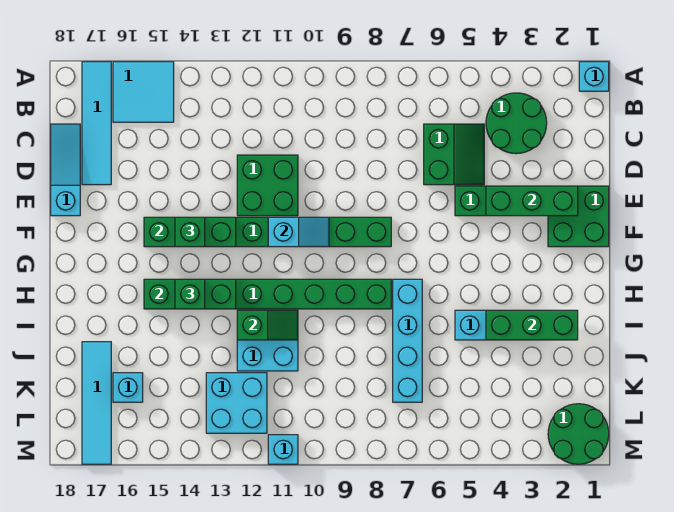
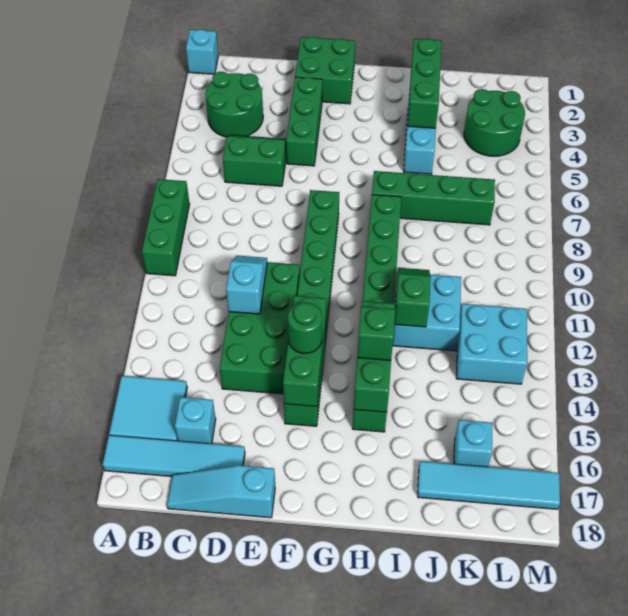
green brick D11:E12 level 1 -> green brick D11:E14 level 1
green brick E2:E4 level 2 -> green brick A8:A10 level 1
cyan slope F10:F11 level 2 top 11 -> cyan slope D11:D12 level 2 top 12
green brick F14 level 3 -> green round brick F14 level 3
cyan brick H7:K7 level 1 -> green brick H7:K7 level 1
green round brick L1:M2 level 1 -> green round brick K3:L4 level 1
cyan brick M11 level 1 -> cyan brick C16 level 1

